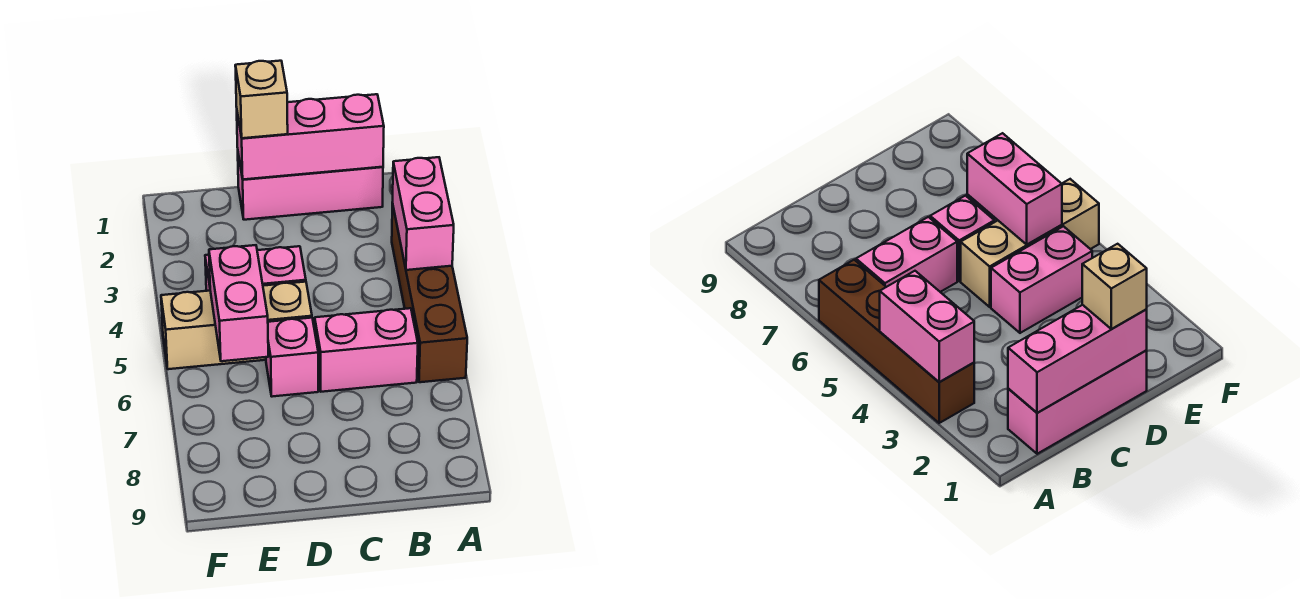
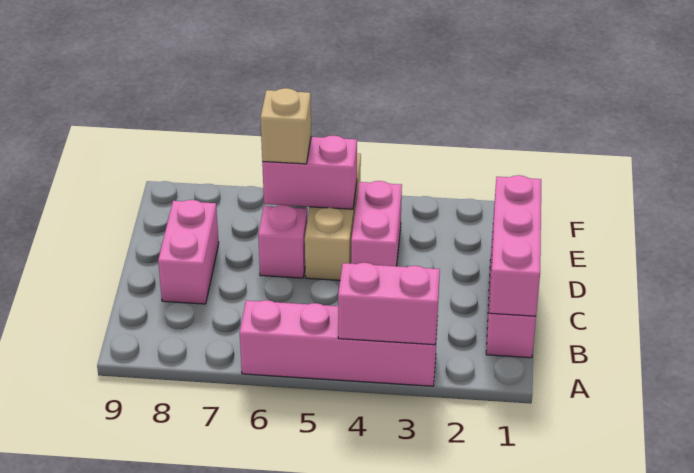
brown brick A3:A6 level 1 -> pink brick A3:A6 level 1
pink brick B6:C6 level 1 -> pink brick C8:D8 level 1
tan brick D1 level 3 -> tan brick E6 level 3

